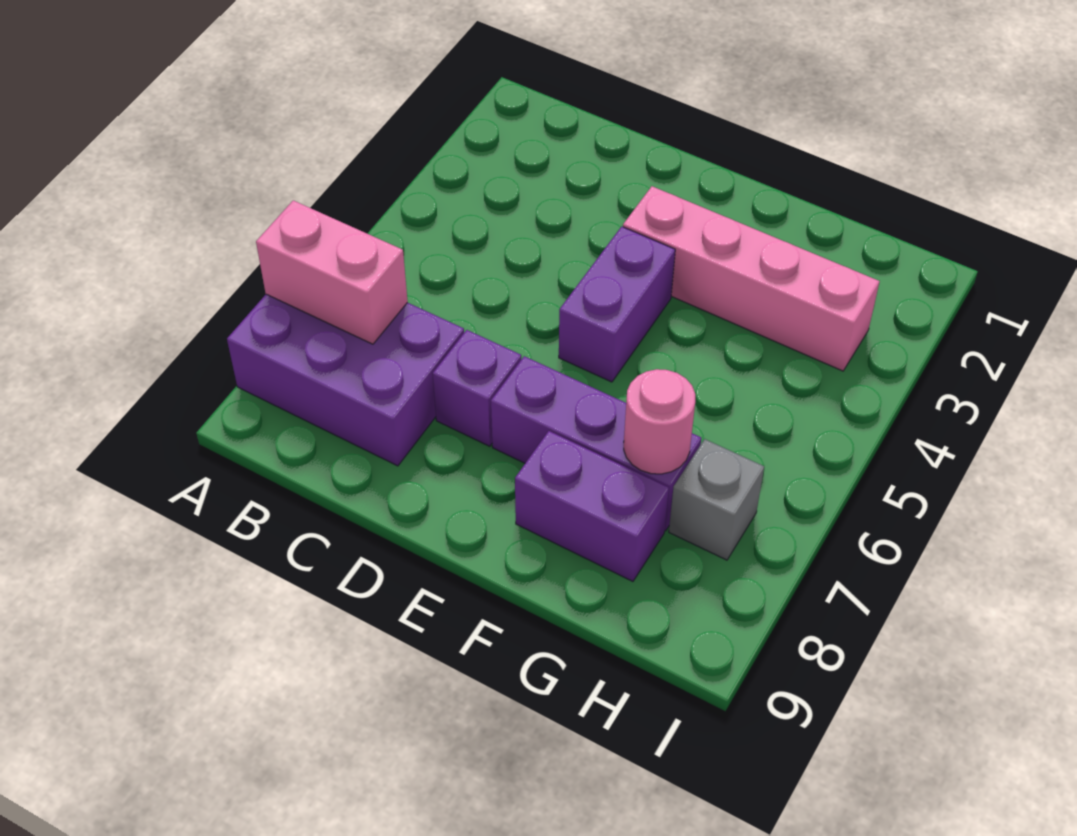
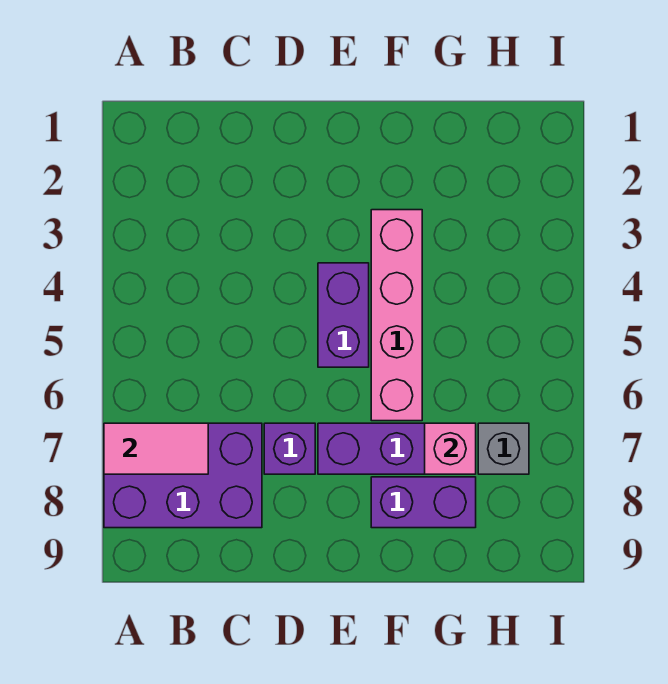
pink brick A7:B7 level 2 -> pink tile A7:B7 level 2
pink brick E3:H3 level 1 -> pink brick F3:F6 level 1
pink round brick G7 level 2 -> pink brick G7 level 2

